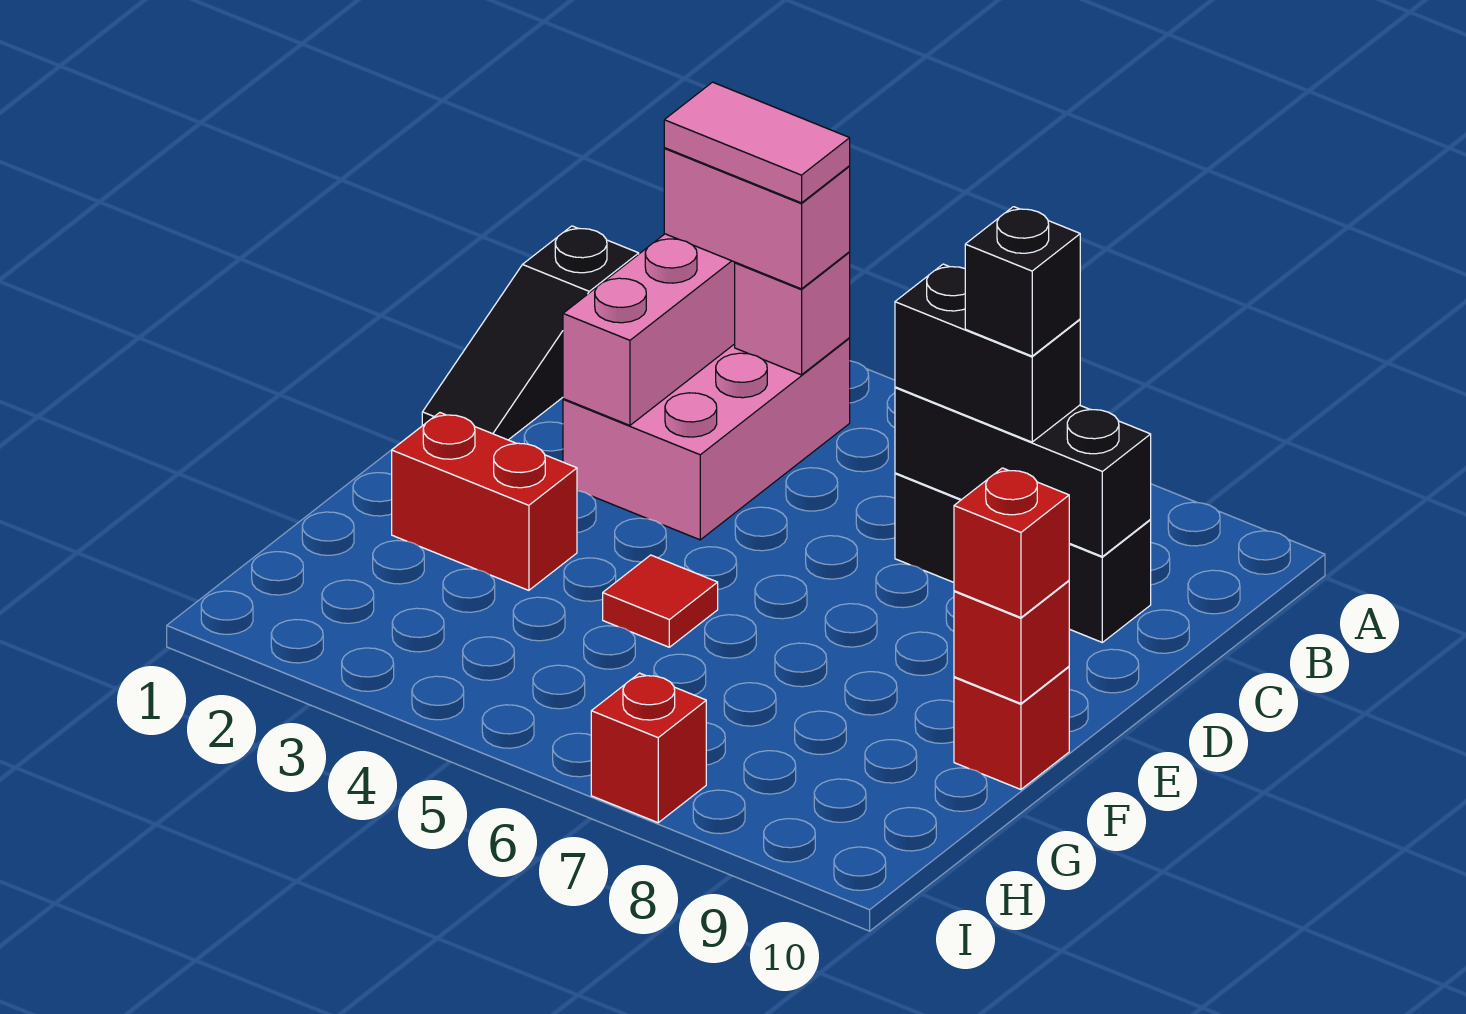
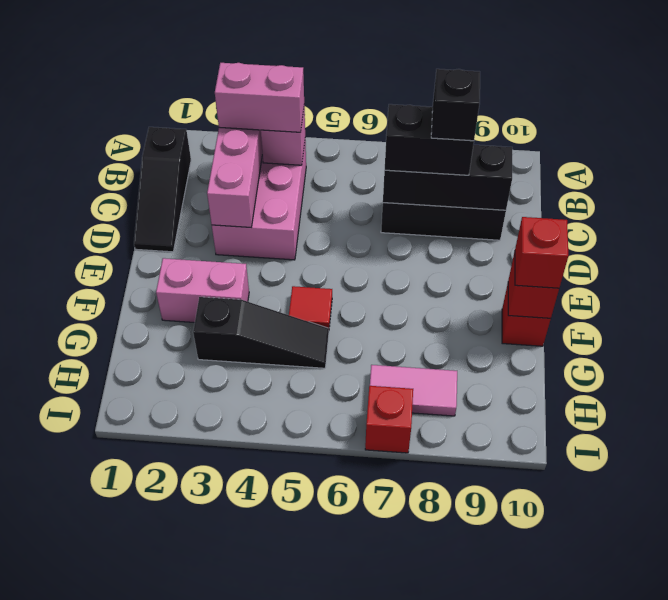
pink tile B3:B4 level 4 -> pink tile H7:H8 level 1
red brick F2:F3 level 1 -> pink brick F2:F3 level 1
none -> black slope G3:G5 level 1 top 3

